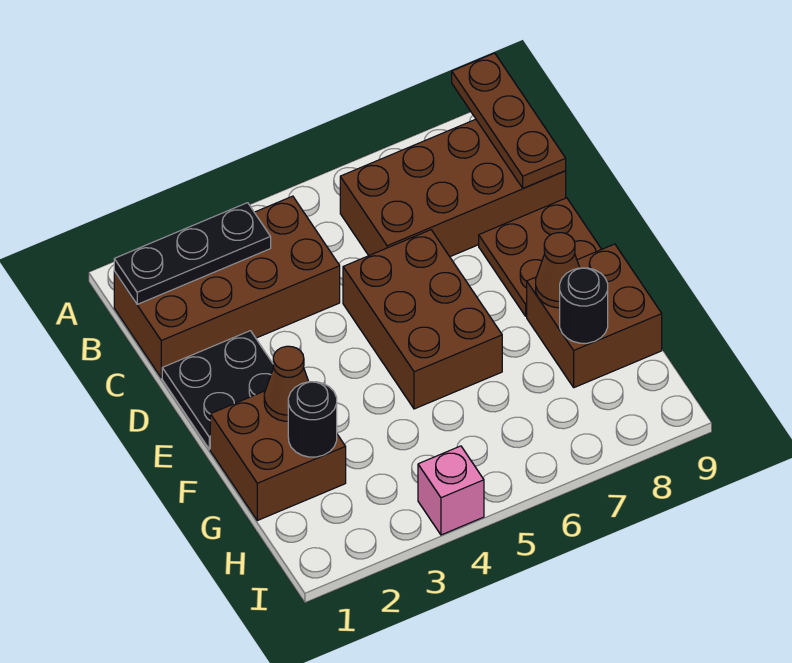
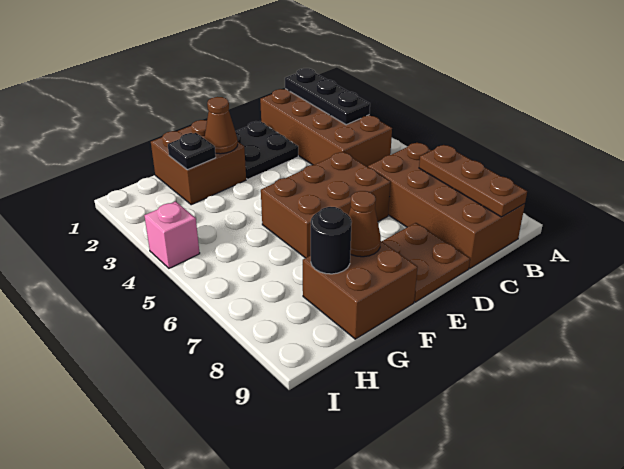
brown plate A9:C9 level 2 -> brown plate B7:B9 level 2
black round brick G2 level 2 -> black plate G2 level 2

